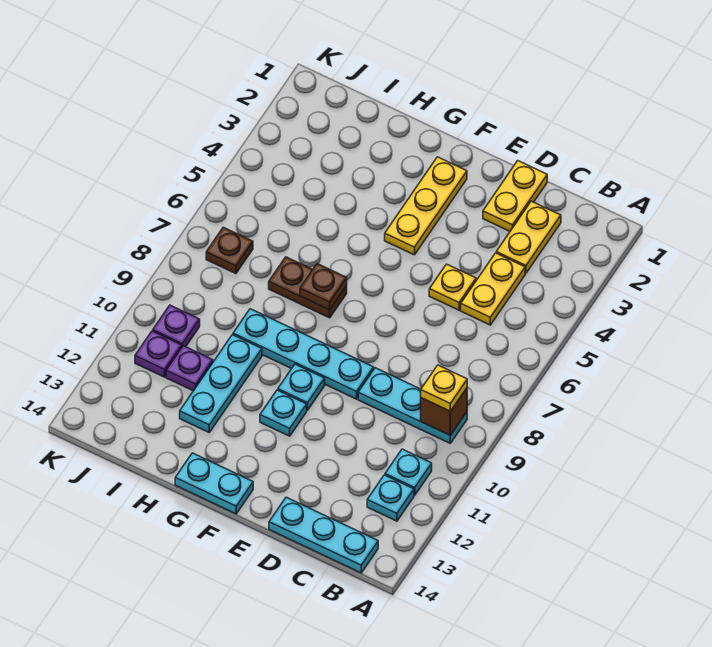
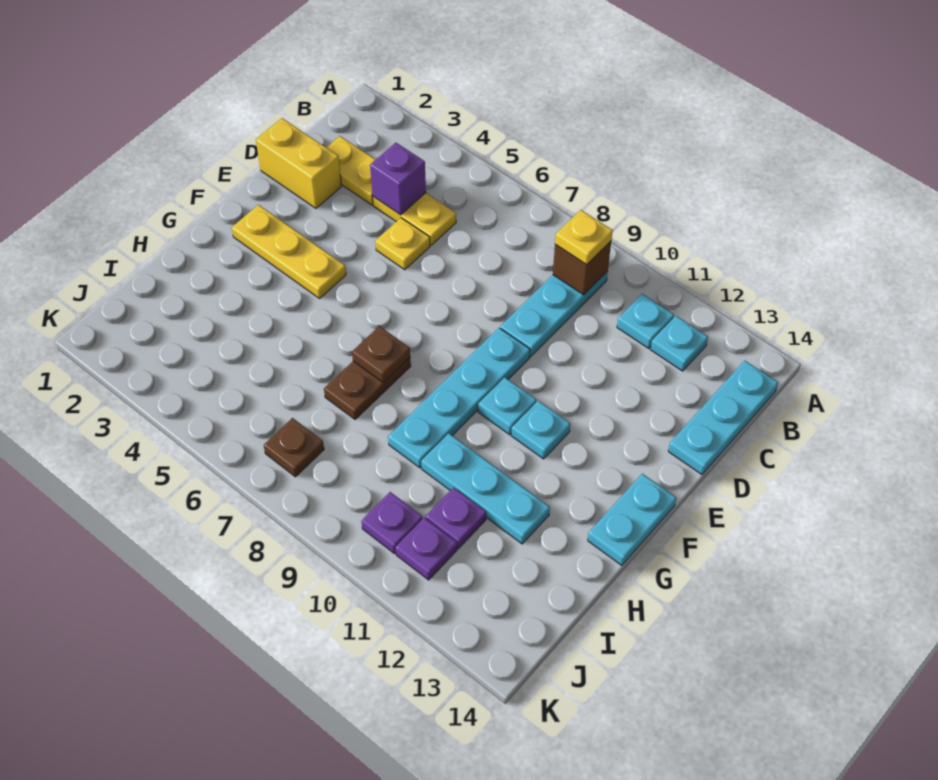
none -> purple brick C4 level 2
yellow plate D1:D2 level 1 -> yellow brick D1:D2 level 1

